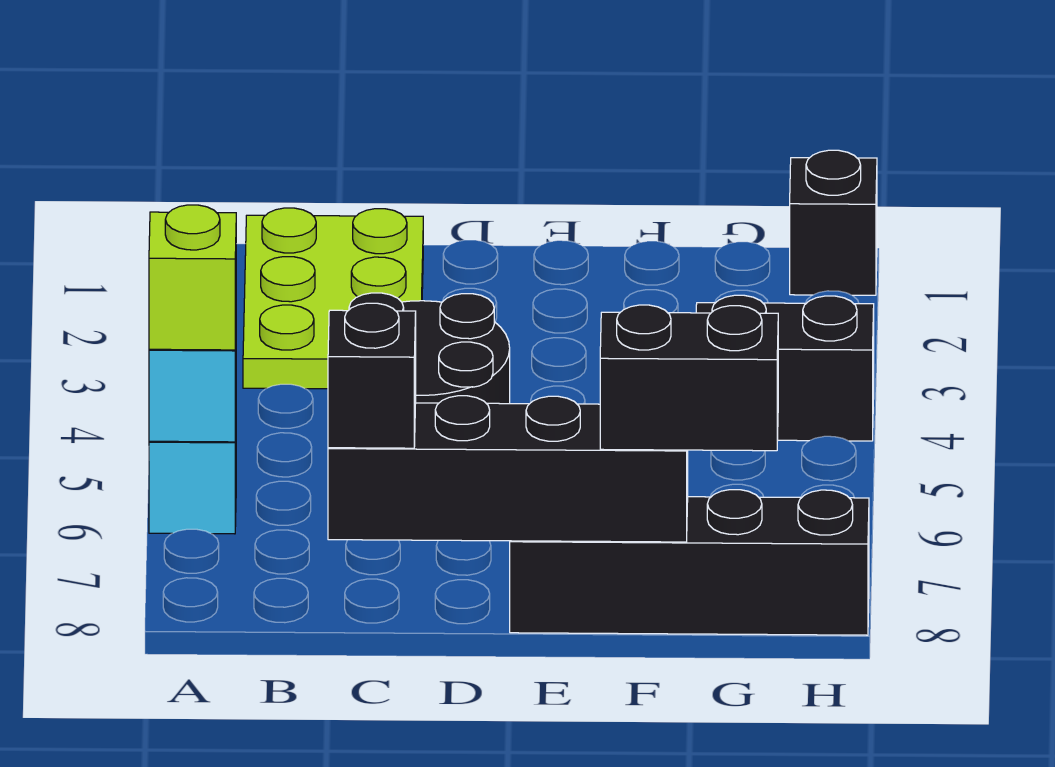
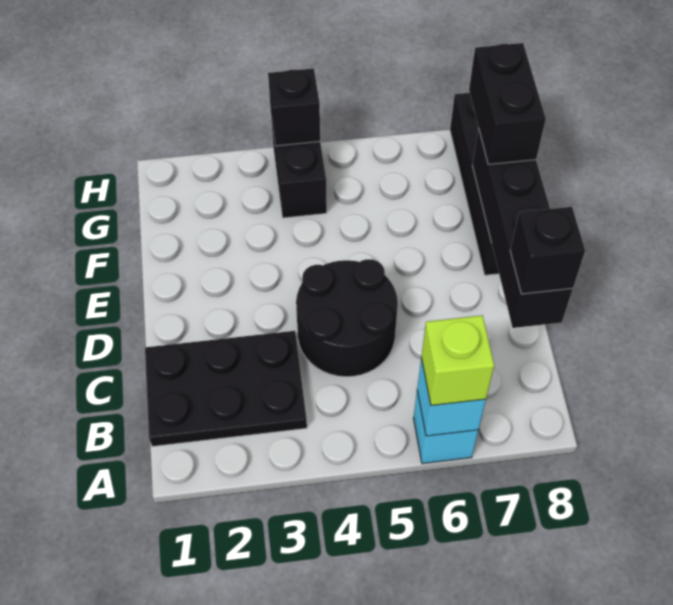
lime plate B1:C3 level 1 -> black plate B1:C3 level 1
black brick H1 level 1 -> black brick H4 level 2

